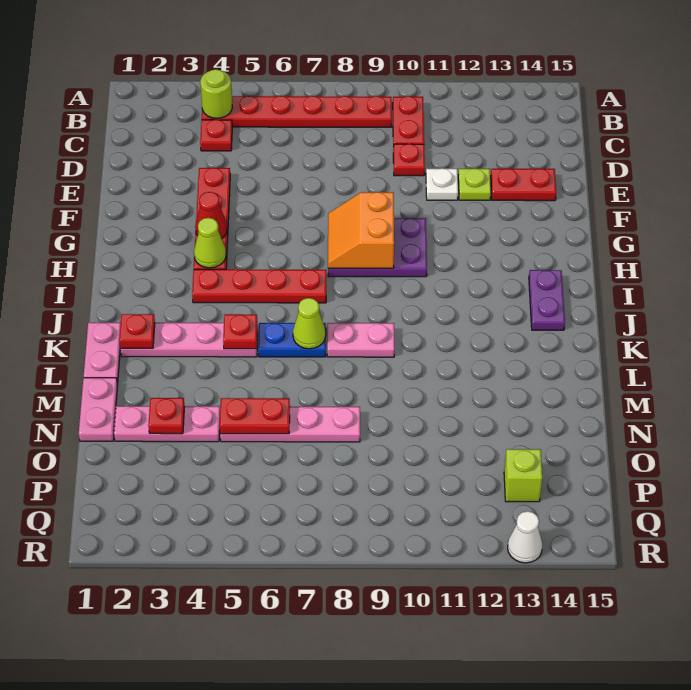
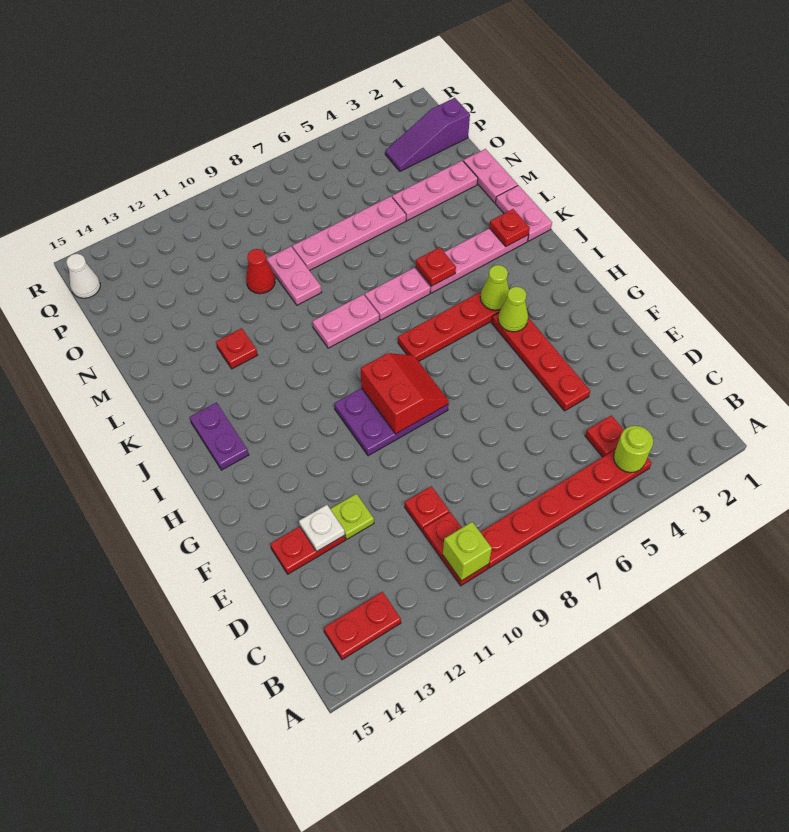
white plate E11 level 1 -> white plate E13 level 2
red cone G4 level 2 -> red cone N10 level 1
orange slope G8:H9 level 2 top 9 -> red slope G8:H9 level 2 top 9
blue plate K6:K7 level 1 -> pink plate K6:K7 level 1
lime cone K7 level 2 -> lime cone I4 level 2
none -> pink plate M9:N9 level 1
red plate N3 level 2 -> red plate L12 level 1
red plate N5:N6 level 2 -> red plate B13:B14 level 1
none -> purple slope P1:P3 level 1 top 1
lime brick P13 level 1 -> lime brick B10 level 2
white cone R13 level 1 -> white cone Q15 level 1

